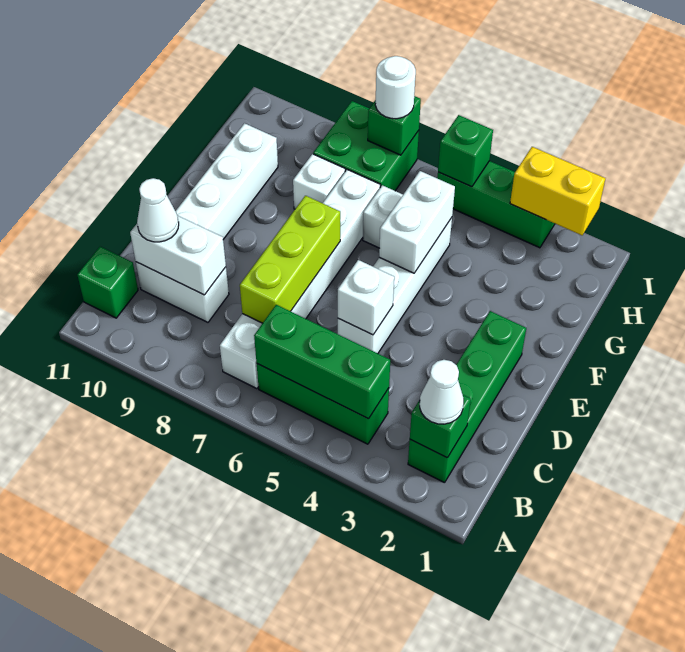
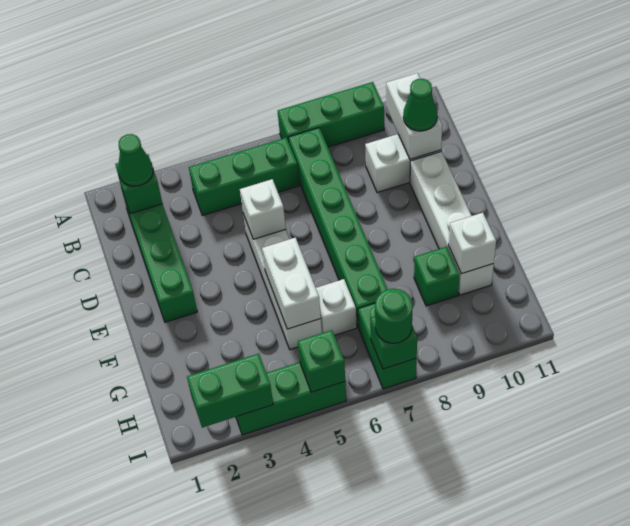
white cone B2 level 3 -> green cone B2 level 3
green brick B4:B6 level 2 -> green brick A7:A9 level 1
white brick B7:G7 level 1 -> green brick B7:G7 level 1
green brick B11 level 1 -> green brick G9 level 1
lime brick C7:E7 level 2 -> none
white brick C9:C10 level 2 -> white brick B10:C10 level 2
white cone C10 level 3 -> green cone C10 level 3
white brick G8 level 1 -> white brick G10 level 2
green brick H7:I8 level 1 -> green brick H7:I7 level 1
yellow brick I2:I3 level 2 -> green brick I2:I3 level 2
white round brick I7 level 3 -> green round brick I7 level 3

